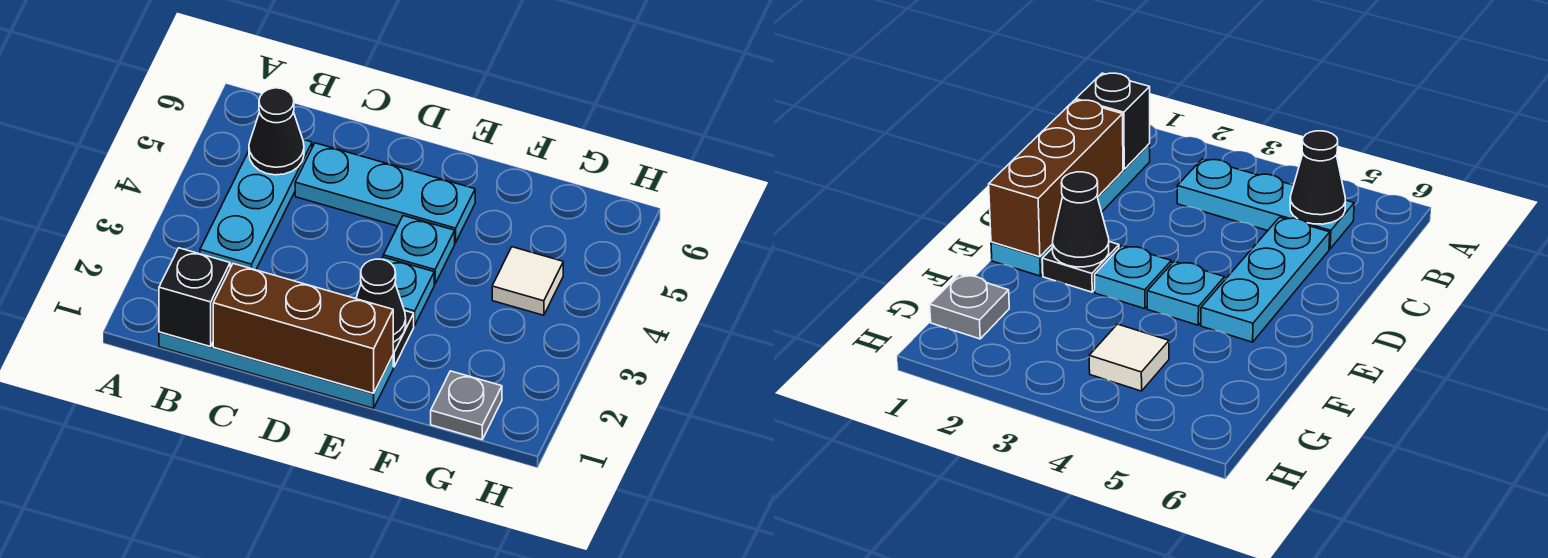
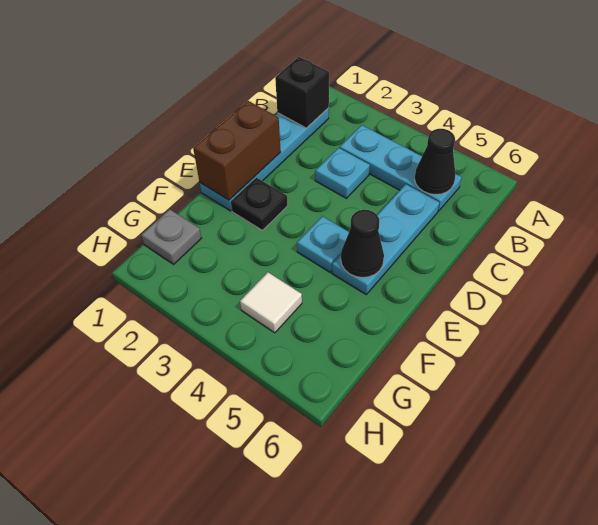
brown brick C1:E1 level 2 -> brown brick D1:E1 level 2
black cone E2 level 2 -> black cone E5 level 2
cyan plate E3 level 1 -> cyan plate C3 level 1

